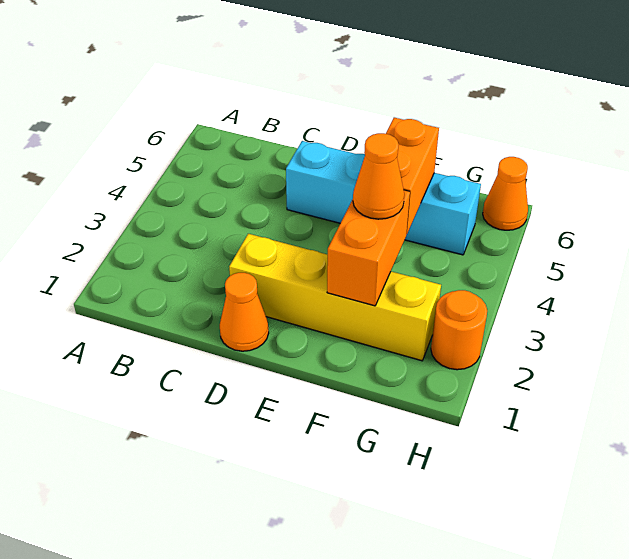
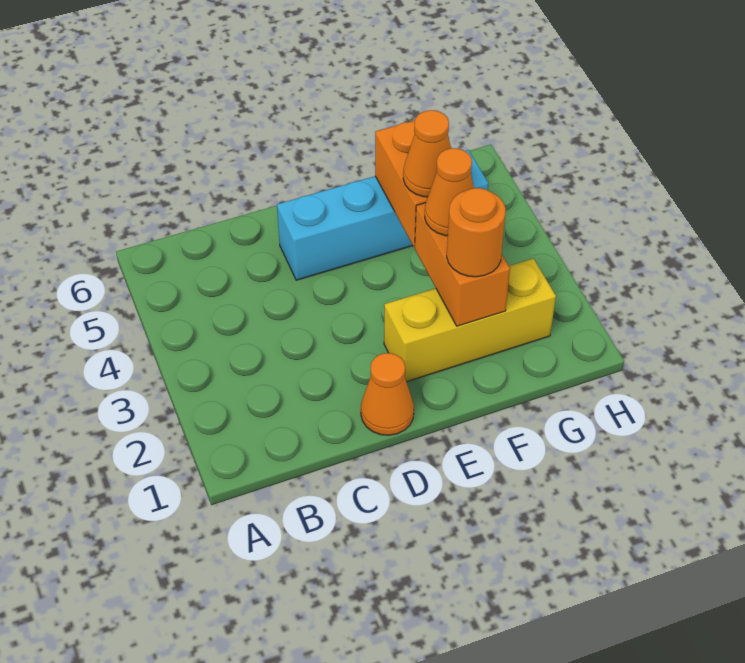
yellow brick D2:G2 level 1 -> yellow brick E2:G2 level 1
orange round brick H2 level 1 -> orange round brick F2 level 3
orange cone H6 level 1 -> orange cone F4 level 3

